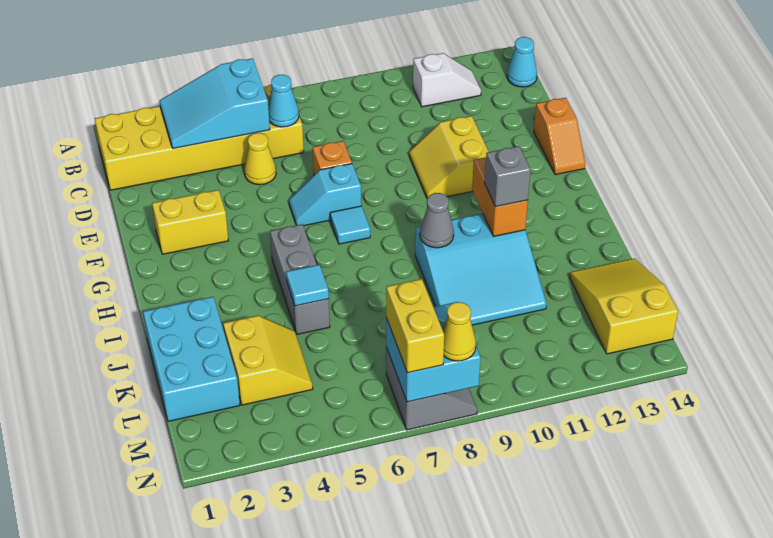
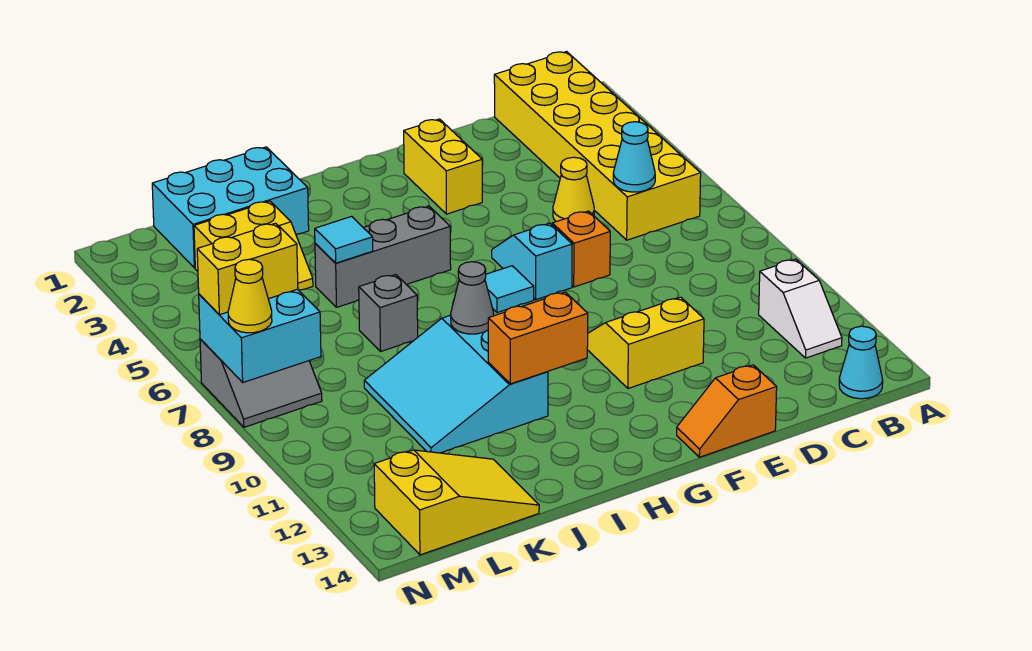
cyan slope B3:C5 level 2 top 5 -> none
grey brick I11 level 3 -> grey brick J7 level 1

